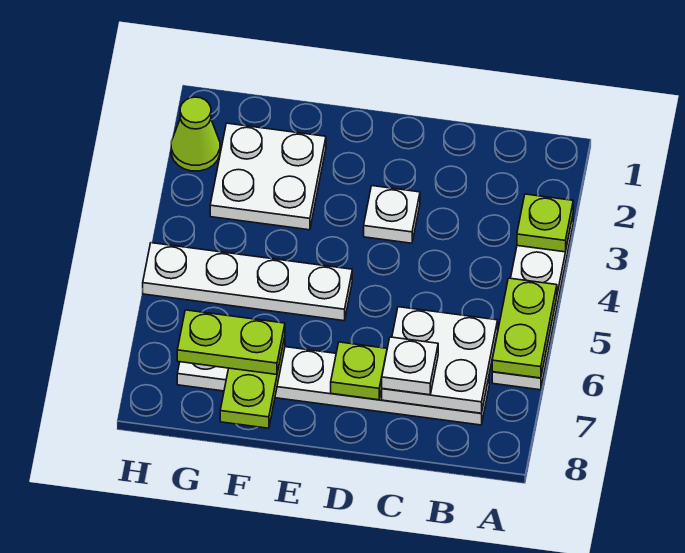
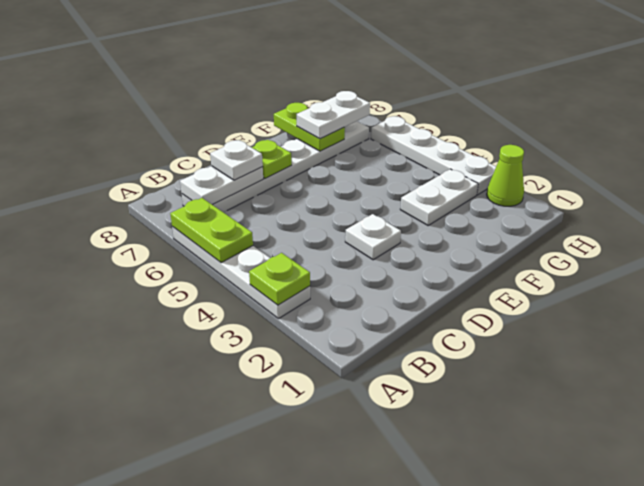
white plate B6:C7 level 2 -> white plate B7:C7 level 2
white plate E5:H5 level 1 -> white plate H3:H6 level 1
white plate F2:G3 level 1 -> white plate F3:G3 level 1
lime plate F7:G7 level 3 -> white plate F7:G7 level 3

